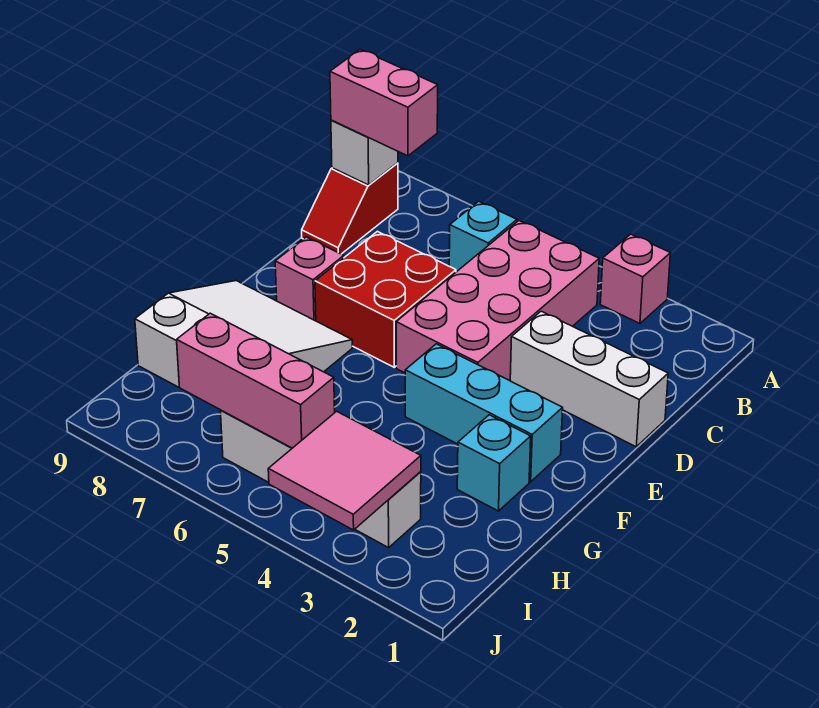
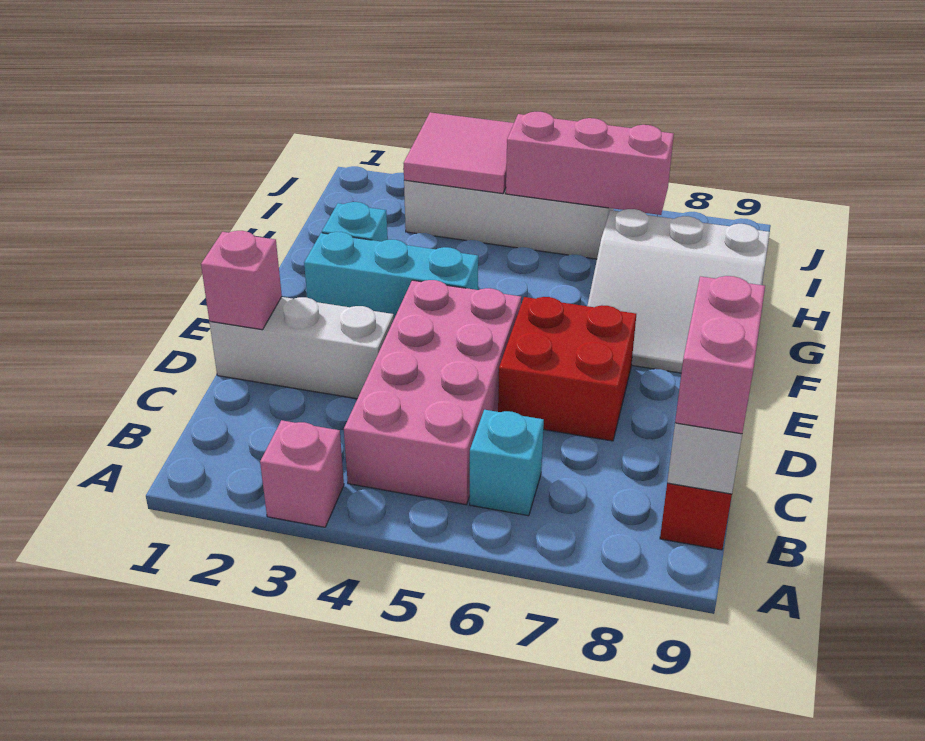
pink brick B8:B9 level 3 -> pink brick B9:C9 level 3
pink brick E8 level 1 -> pink brick D1 level 2

